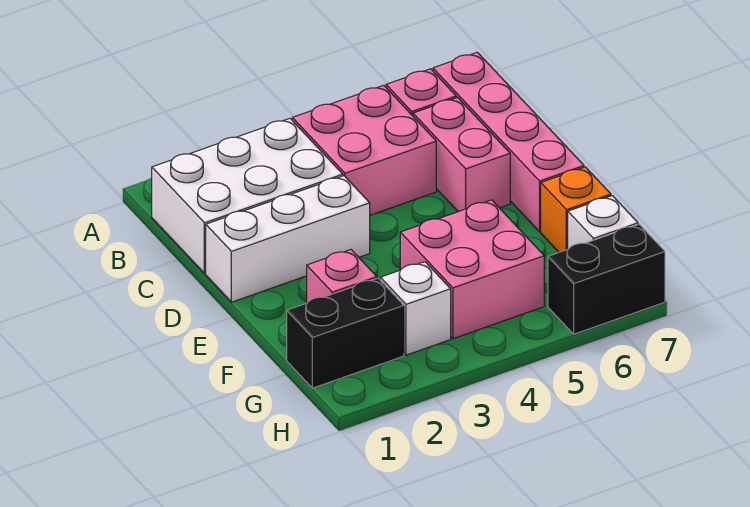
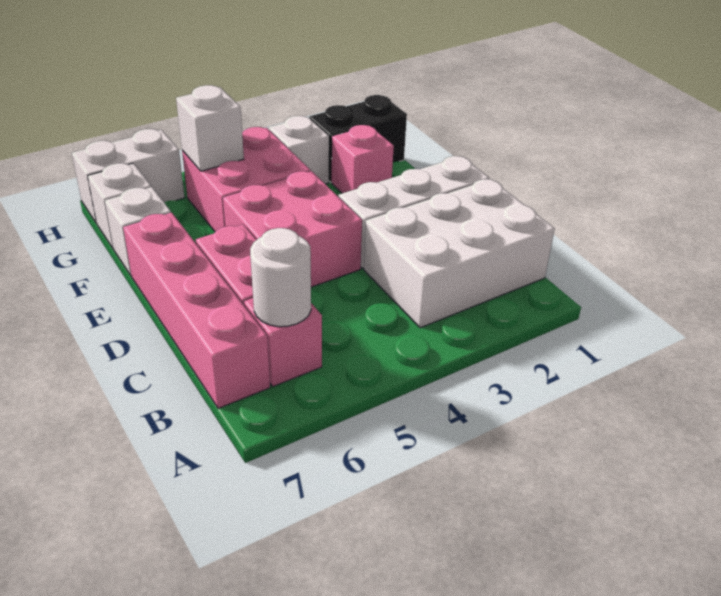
pink brick B4:C5 level 1 -> pink brick D4:E5 level 1
none -> white round brick B6 level 2
orange brick F7 level 1 -> white brick F7 level 1
none -> white brick G5 level 2
black brick H6:H7 level 1 -> white brick H6:H7 level 1

